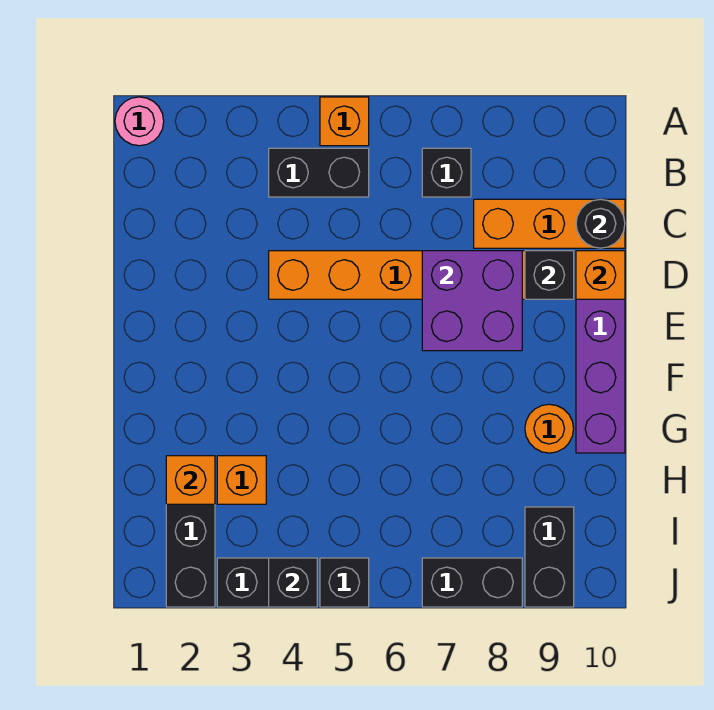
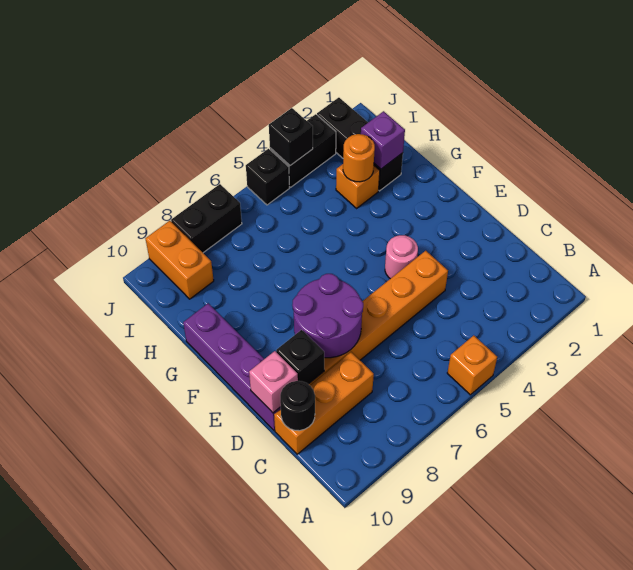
pink round brick A1 level 1 -> pink round brick E4 level 1
black brick B4:B5 level 1 -> none
black brick B7 level 1 -> none
purple brick D7:E8 level 2 -> purple round brick D7:E8 level 2
orange brick D10 level 2 -> pink brick D10 level 2
orange round brick G9 level 1 -> orange round brick H3 level 2
orange brick H2 level 2 -> purple brick H2 level 2
black brick I9:J9 level 1 -> orange brick I9:J9 level 1

